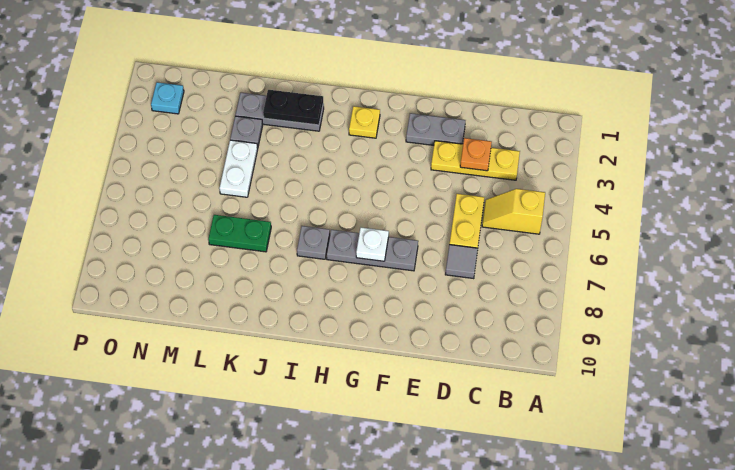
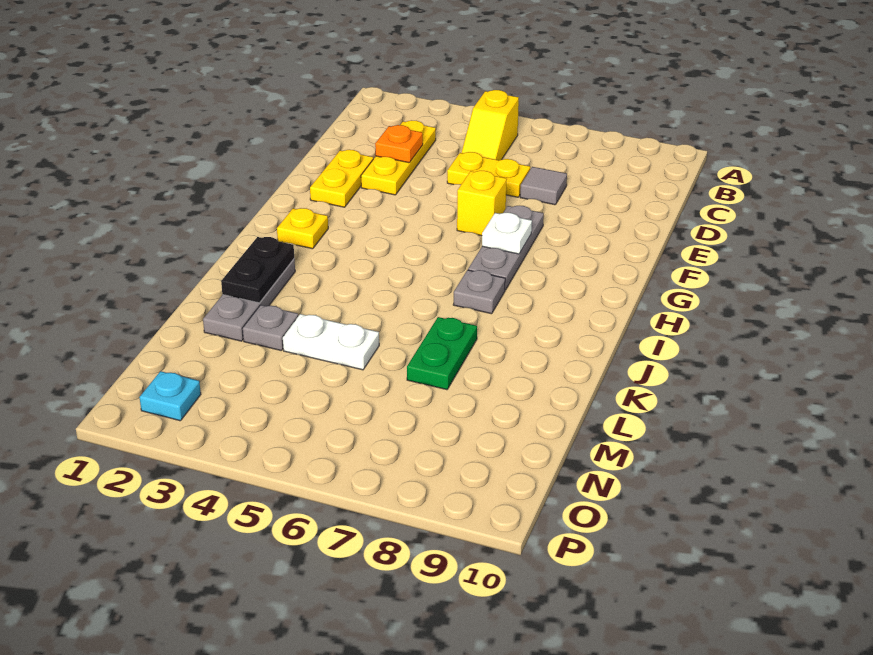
grey plate E2:F2 level 1 -> yellow plate E2:F2 level 1
none -> yellow brick F6 level 1

